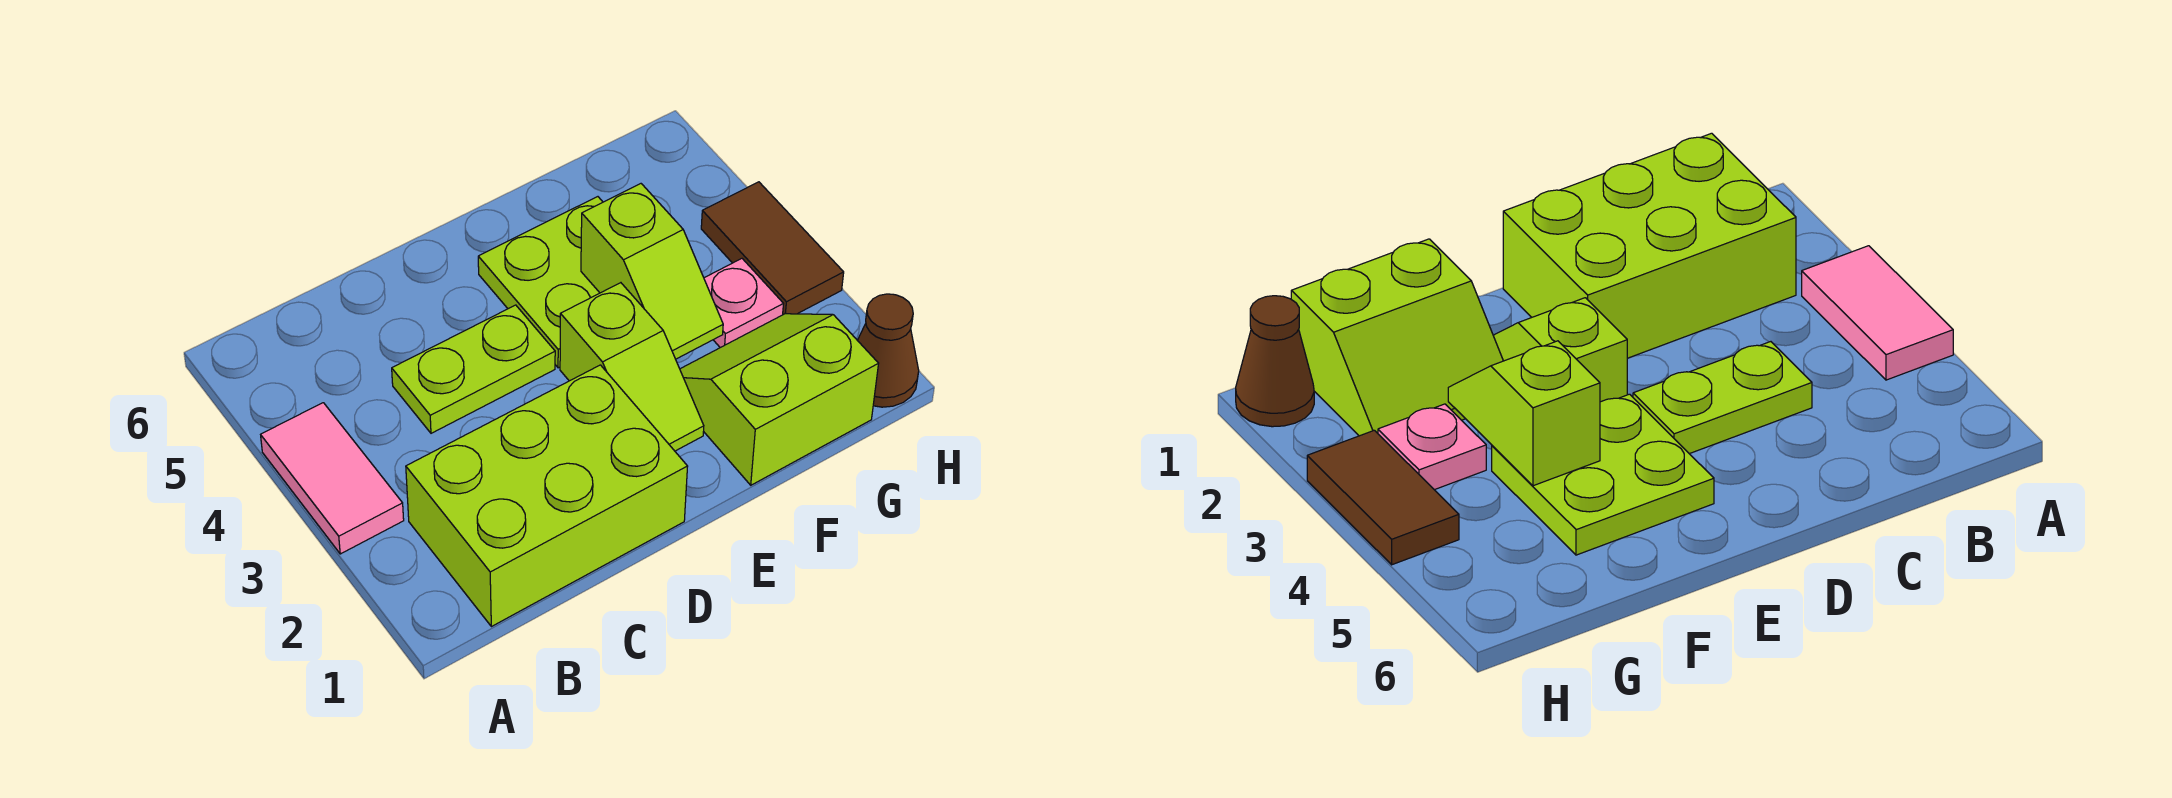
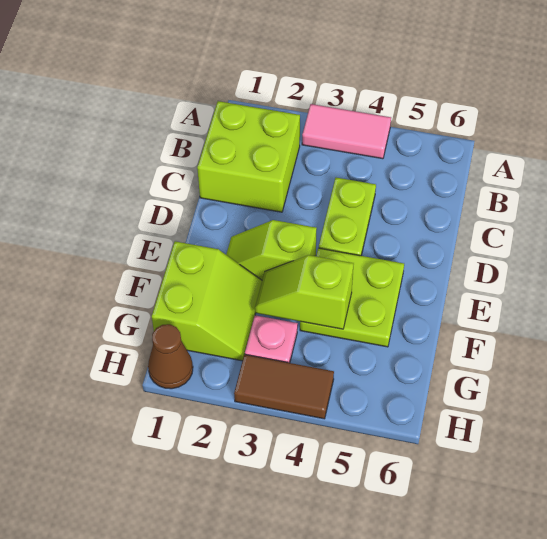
lime brick B1:D2 level 1 -> lime brick B1:C2 level 1

